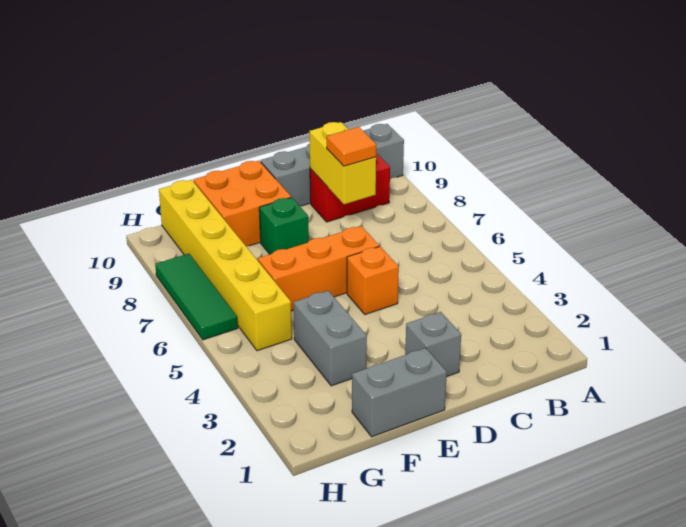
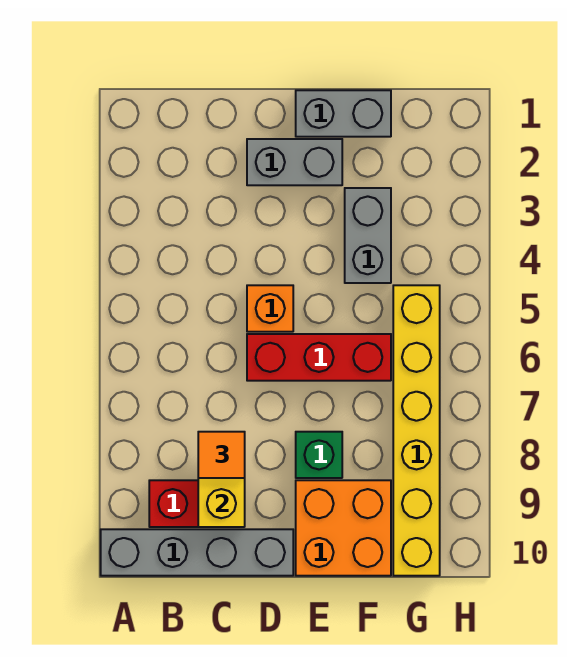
grey brick D2 level 1 -> grey brick D2:E2 level 1
orange brick D6:F6 level 1 -> red brick D6:F6 level 1
green tile H6:H8 level 1 -> none

